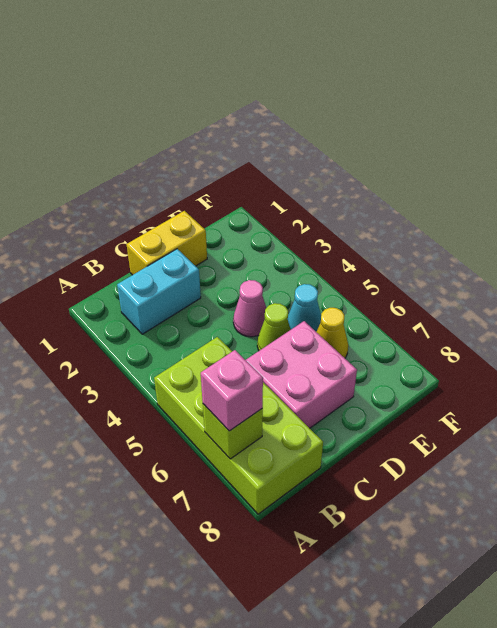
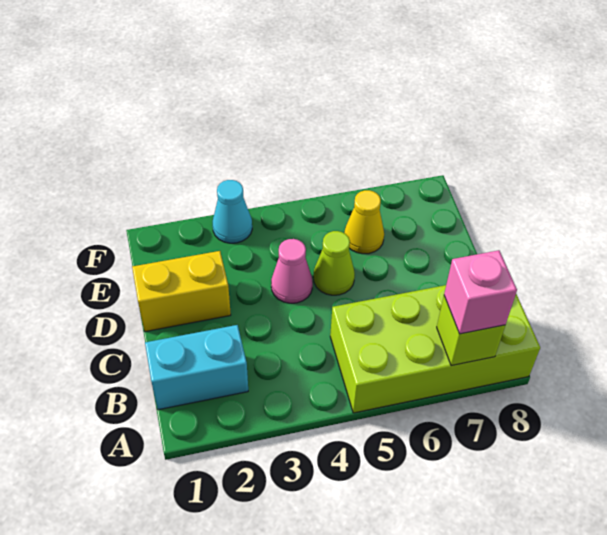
cyan brick B2:C2 level 1 -> cyan brick B1:B2 level 1
yellow brick C1:D1 level 1 -> yellow brick D1:D2 level 1
pink brick C6:D7 level 1 -> none
cyan cone E5 level 1 -> cyan cone F3 level 1

